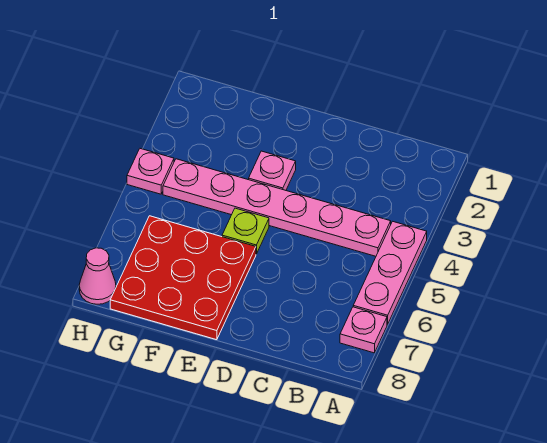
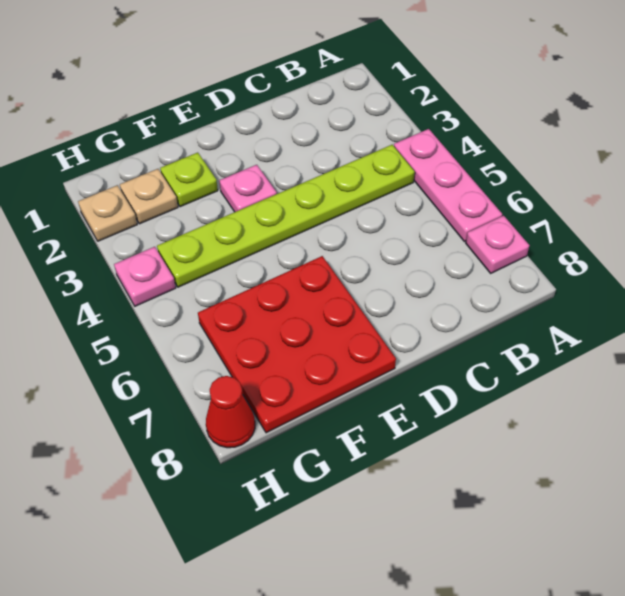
pink plate B4:G4 level 1 -> lime plate B4:G4 level 1
lime plate E5 level 1 -> lime plate F2 level 1
none -> tan plate G2 level 1
none -> tan plate H2 level 1
pink cone H8 level 1 -> red cone H8 level 1

